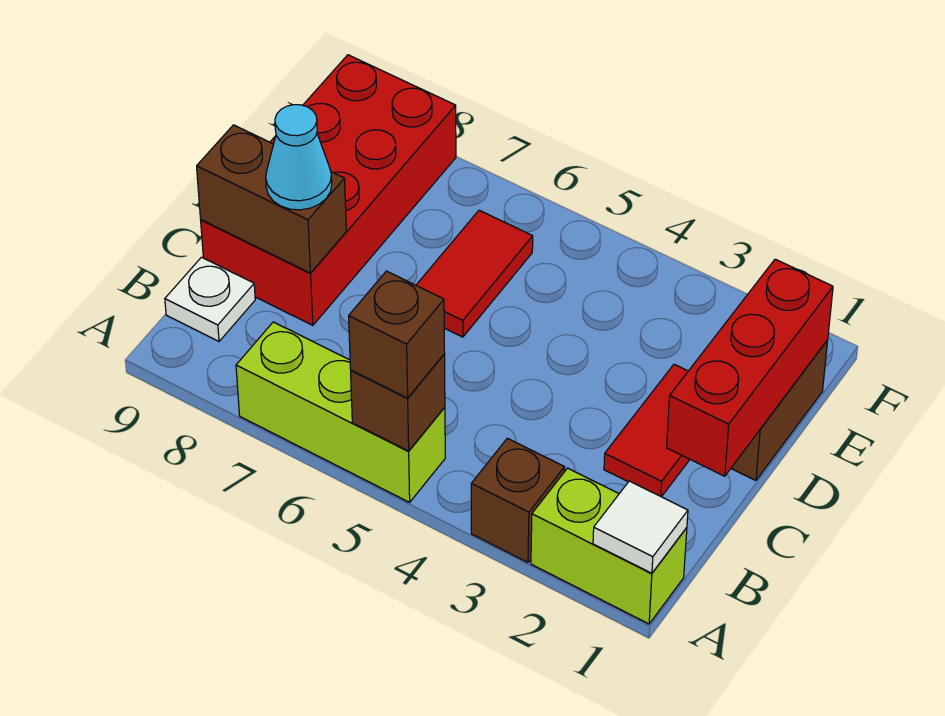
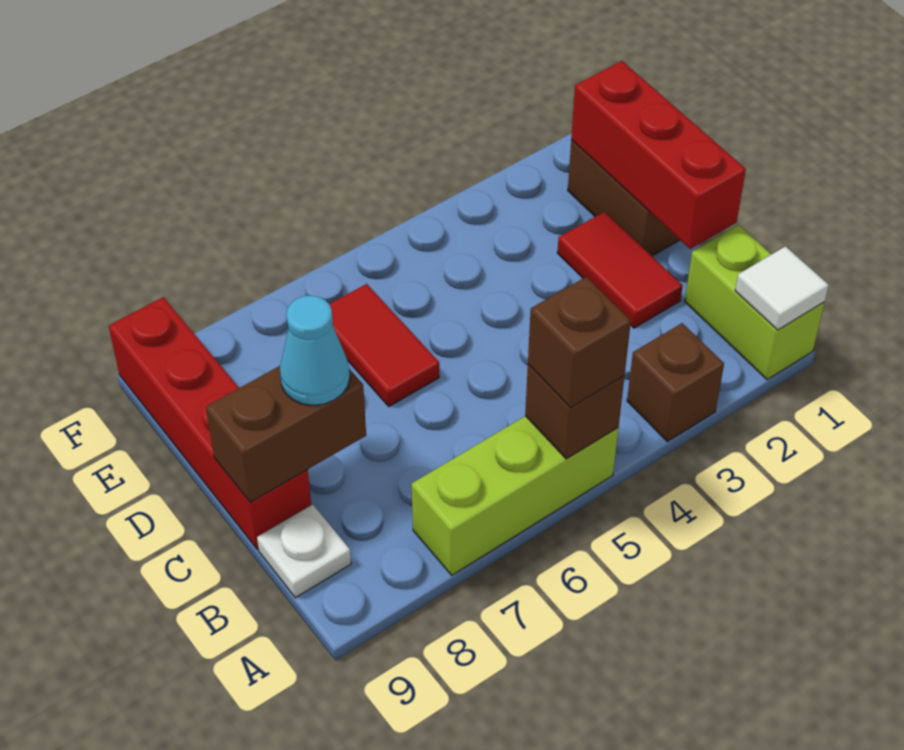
lime brick A1:A2 level 1 -> lime brick A1:B1 level 1
red brick C8:F9 level 1 -> red brick C9:F9 level 1

